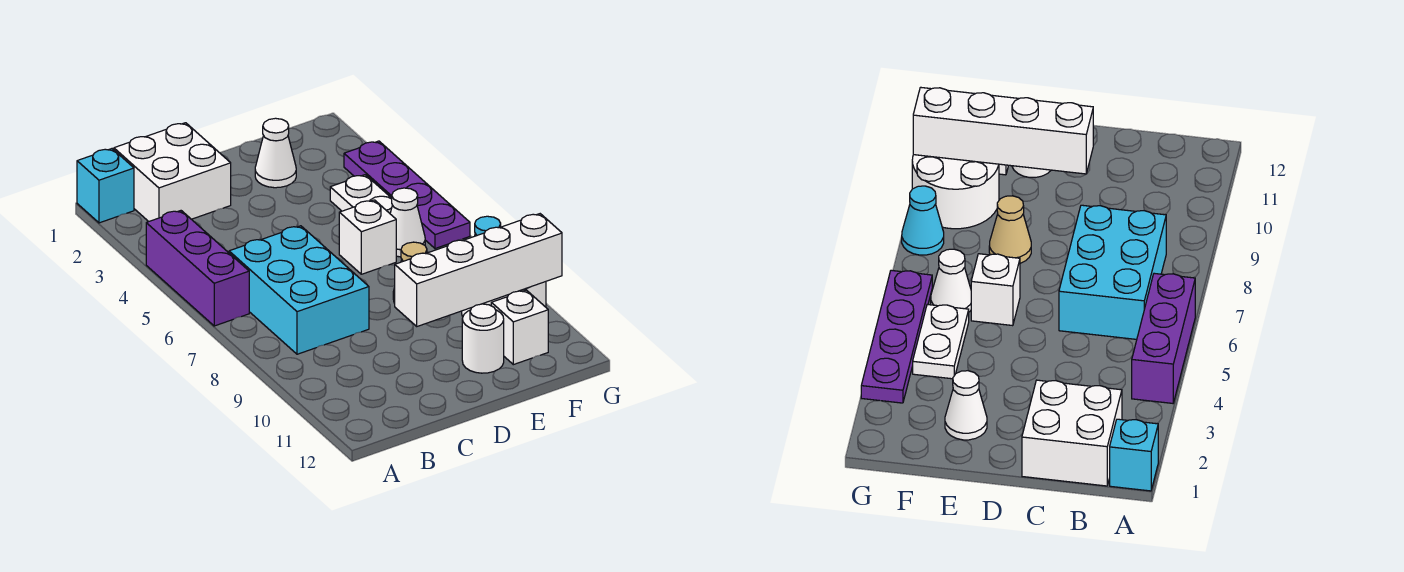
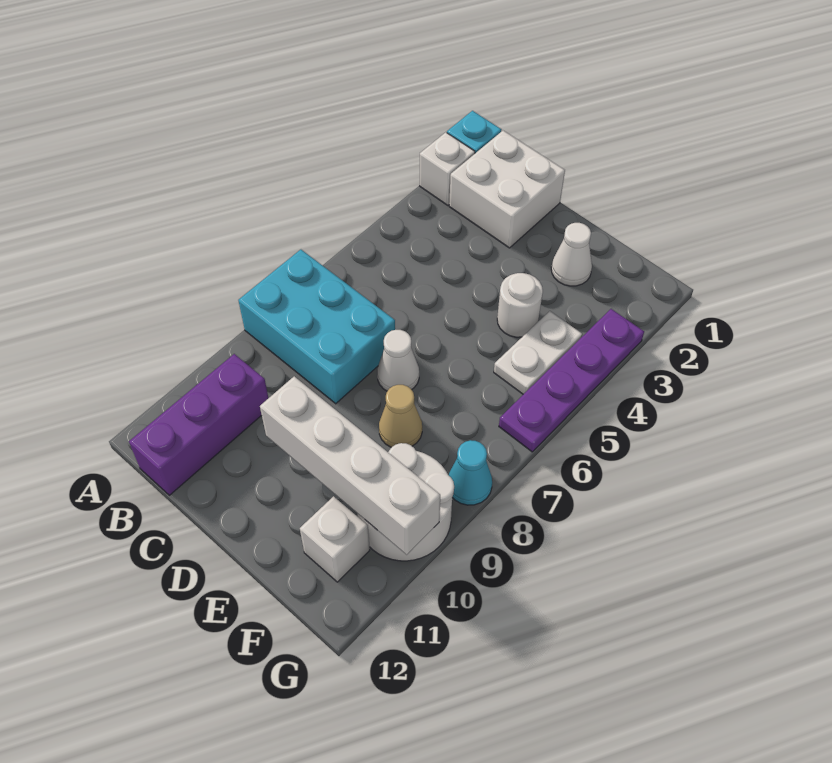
purple brick A4:A6 level 1 -> purple brick B10:B12 level 1
cyan brick B6:C8 level 1 -> cyan brick A7:C8 level 1
white brick E6 level 1 -> white brick A2 level 1
white round brick E11 level 1 -> white round brick E4 level 1
white cone F6 level 1 -> white cone D7 level 1

